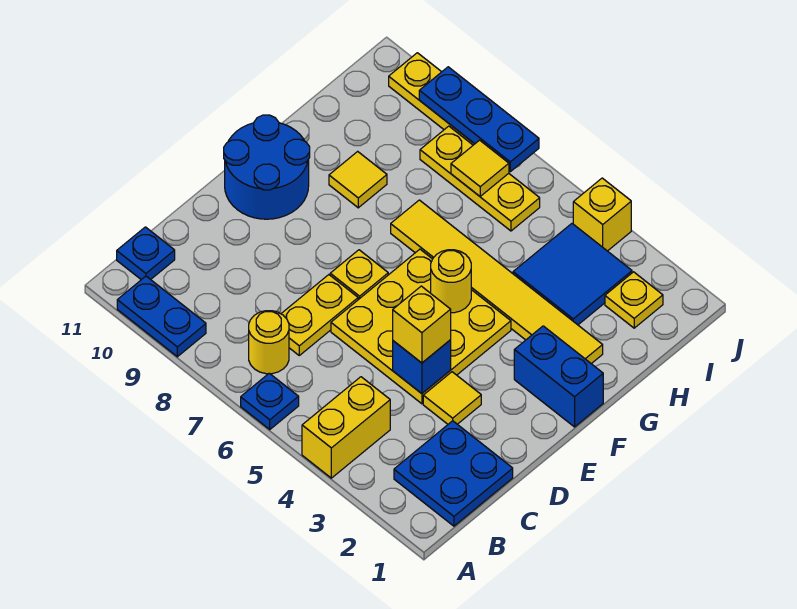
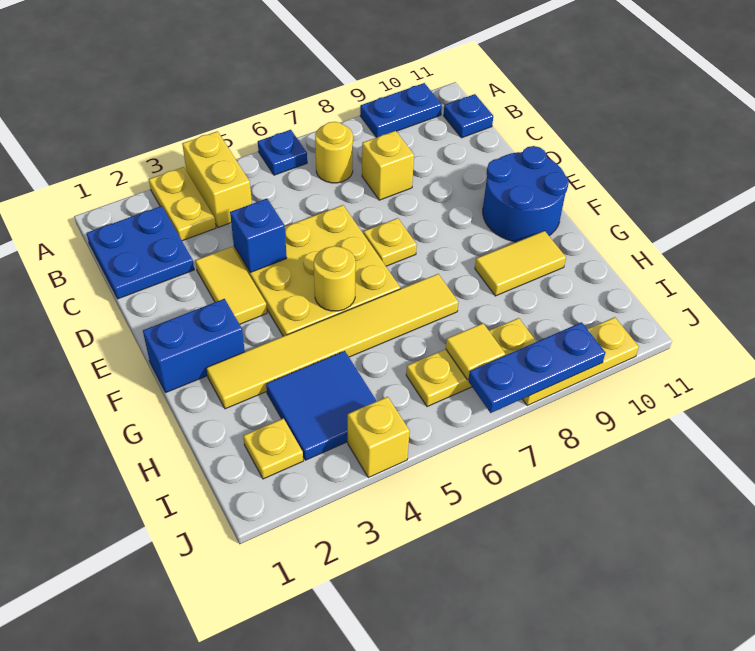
yellow plate C7:D7 level 1 -> yellow plate A3:B3 level 1
yellow tile D3 level 1 -> yellow tile D3:E3 level 1
yellow brick D4 level 3 -> yellow brick C8 level 1
yellow tile G9 level 1 -> yellow tile G9:G10 level 1

